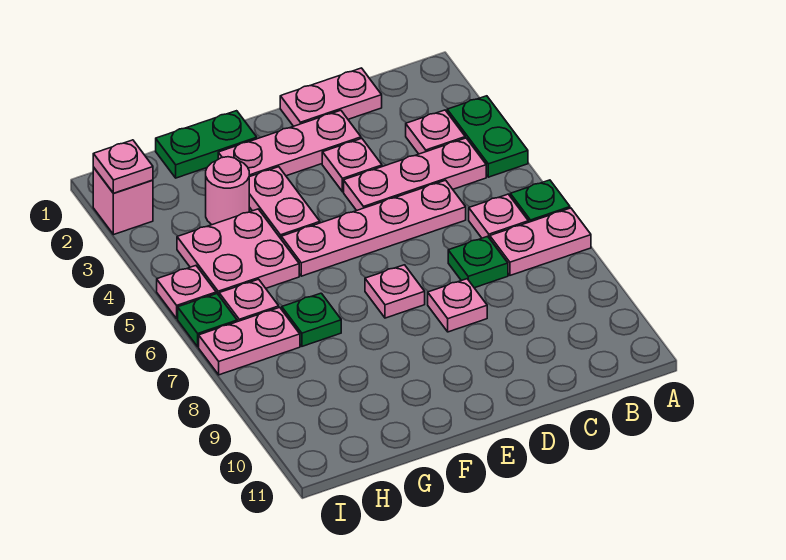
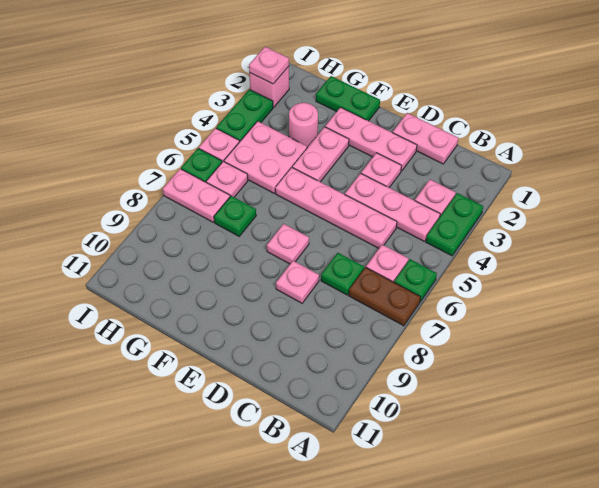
pink plate A7:B7 level 1 -> brown plate A7:B7 level 1
none -> green plate I3:I4 level 1

